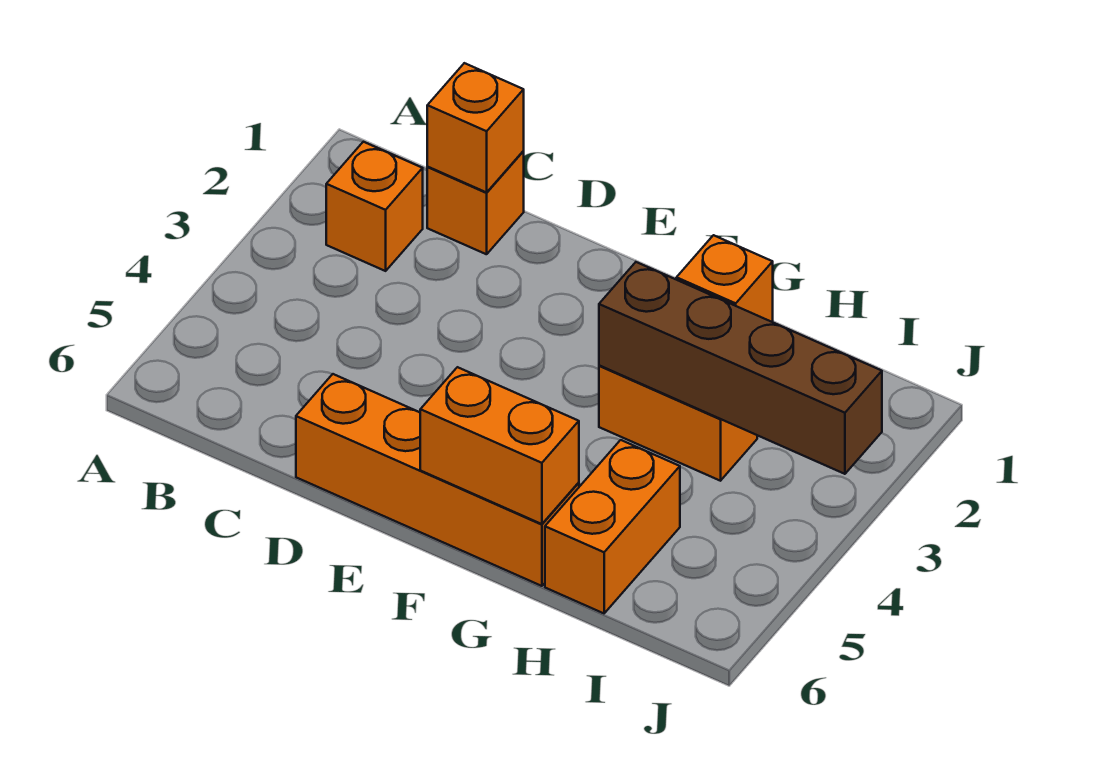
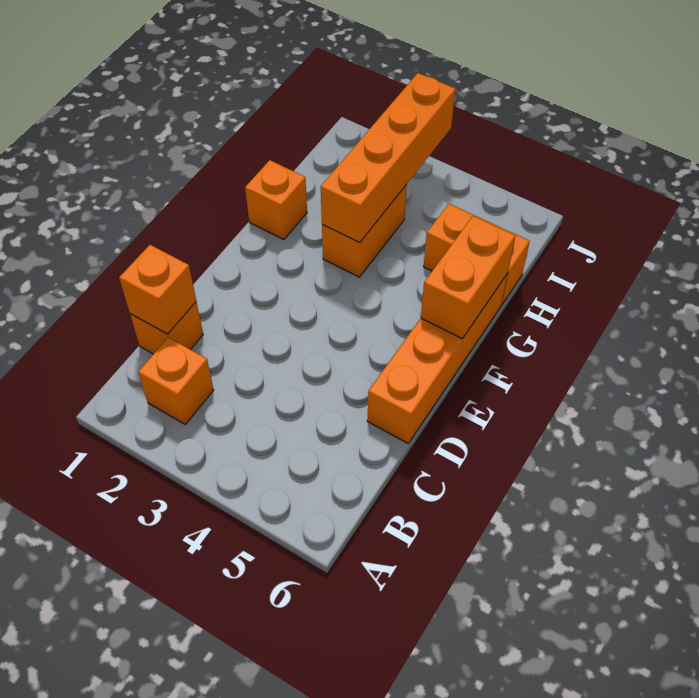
brown brick G3:J3 level 2 -> orange brick G3:J3 level 2

